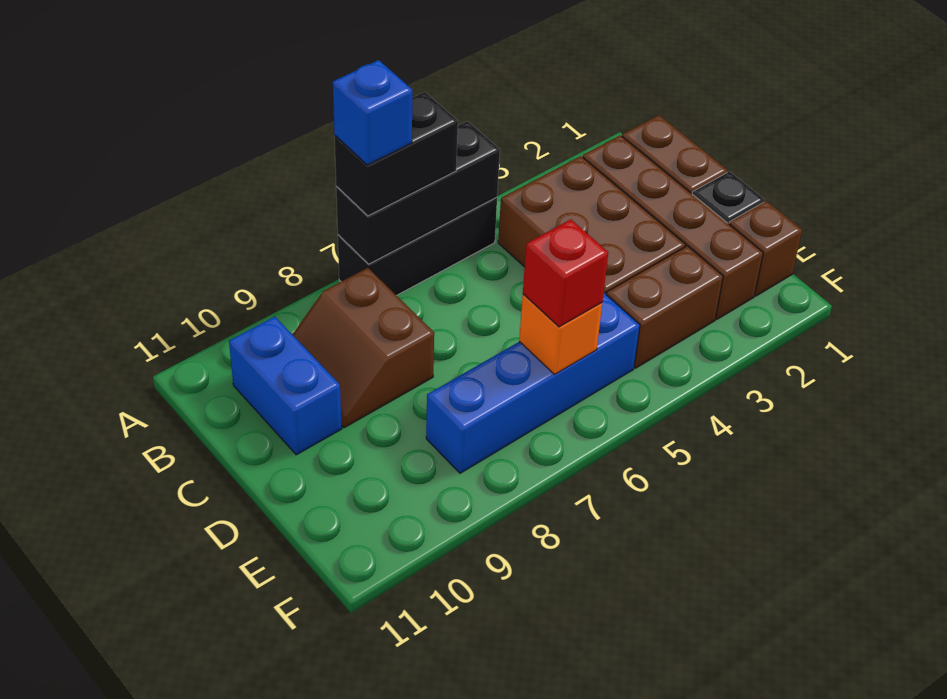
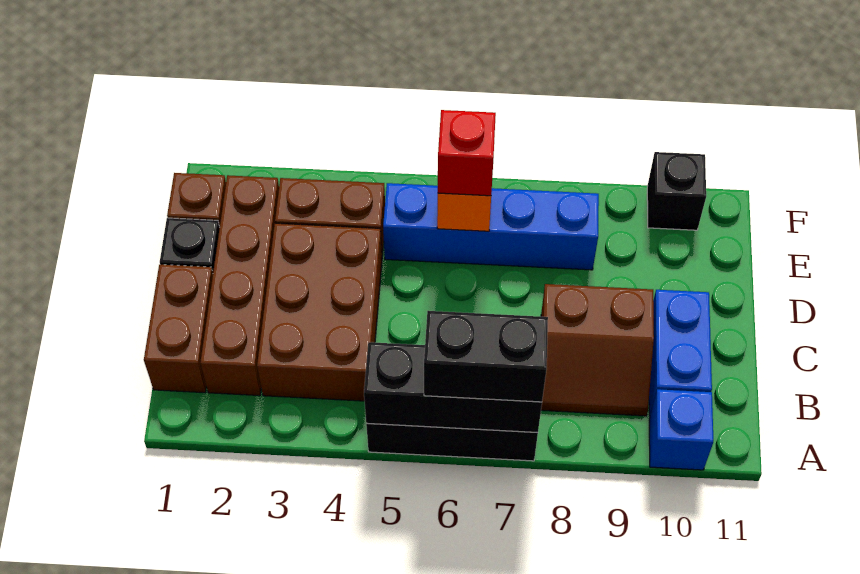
blue brick A7 level 4 -> blue brick A10 level 1
brown slope B8:C9 level 1 top 8 -> brown slope B8:C9 level 1 top C
none -> black brick F10 level 1

